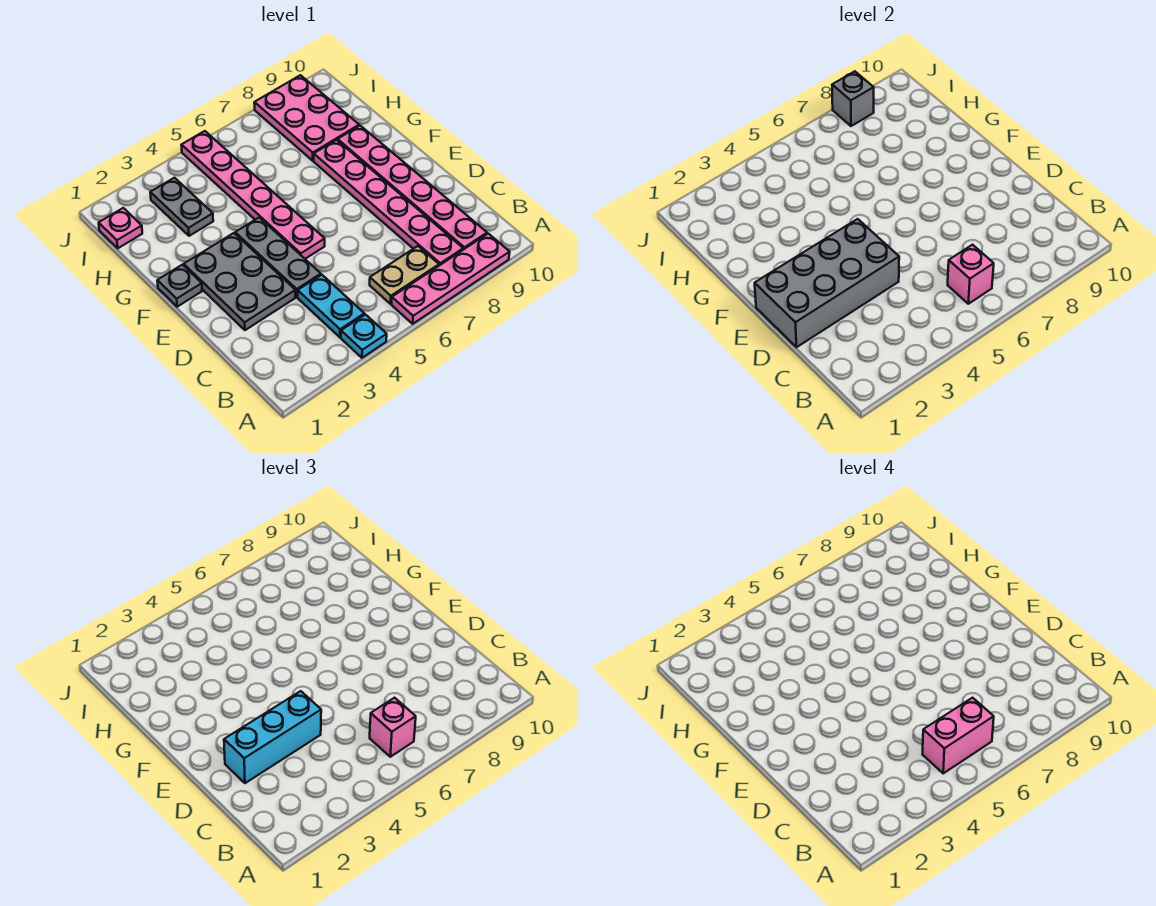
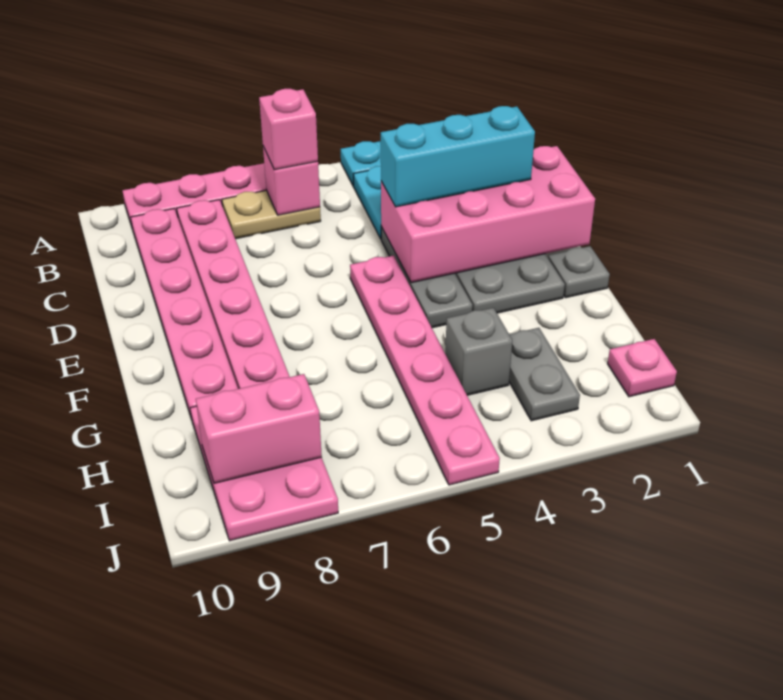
pink brick B5:B6 level 4 -> pink brick I8:I9 level 2
grey brick D1:E4 level 2 -> pink brick D1:E4 level 2
grey brick J8 level 2 -> grey brick H4 level 1

